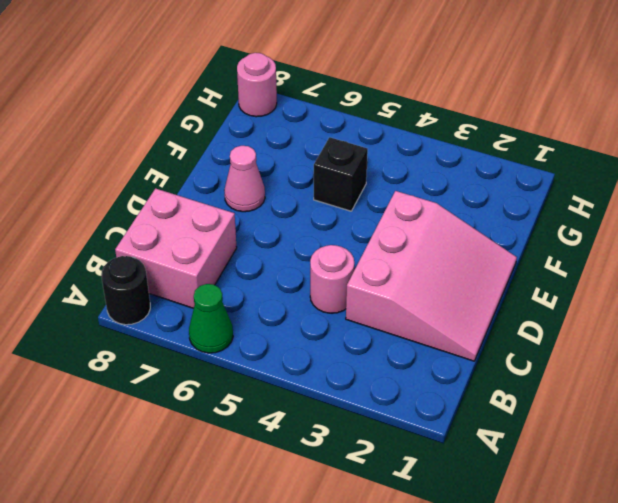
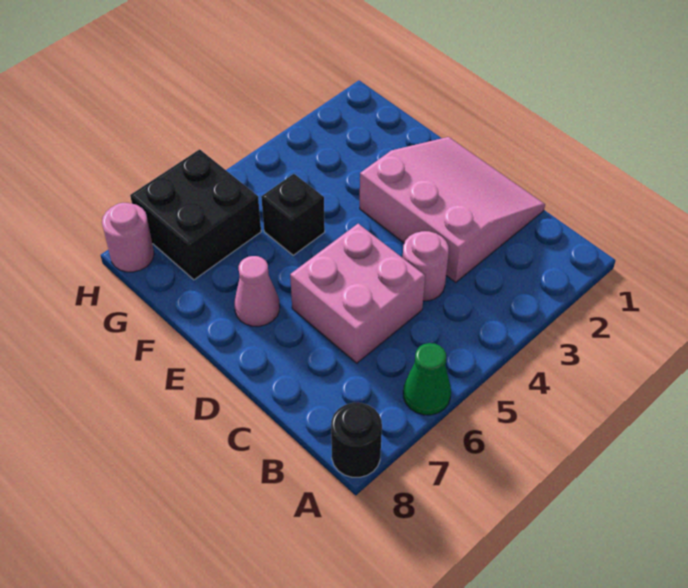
pink brick B7:C8 level 1 -> pink brick C5:D6 level 1
none -> black brick G6:H7 level 1

